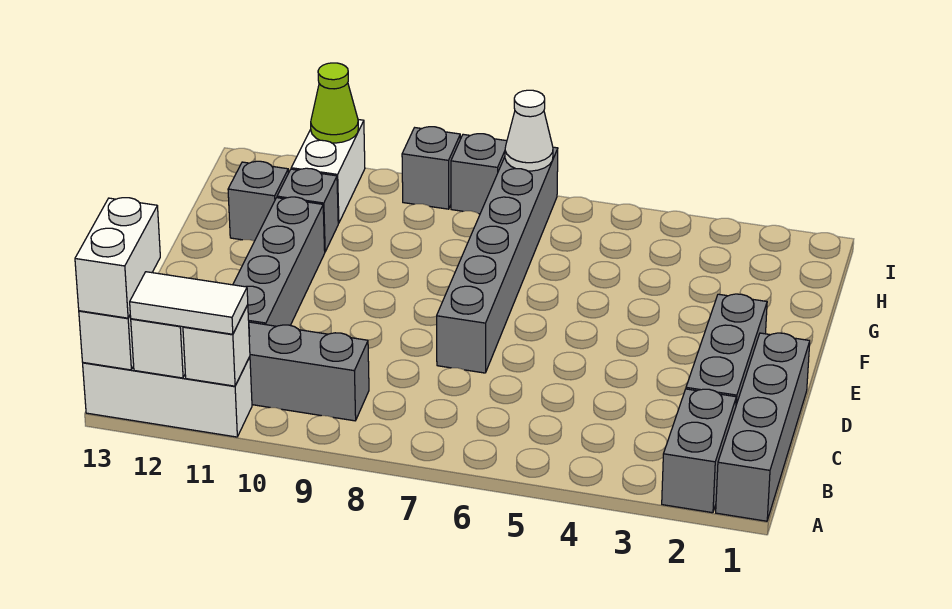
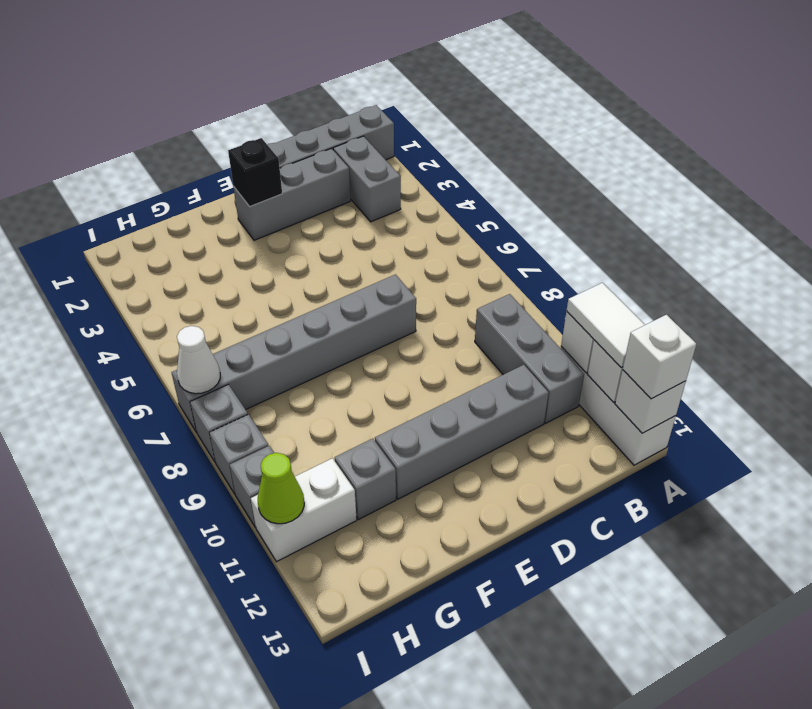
grey brick A2:B2 level 1 -> grey brick B2:B3 level 1
white brick A13:B13 level 3 -> white brick A13 level 3
none -> black brick E2 level 2
grey brick G12 level 1 -> grey brick I10 level 1

